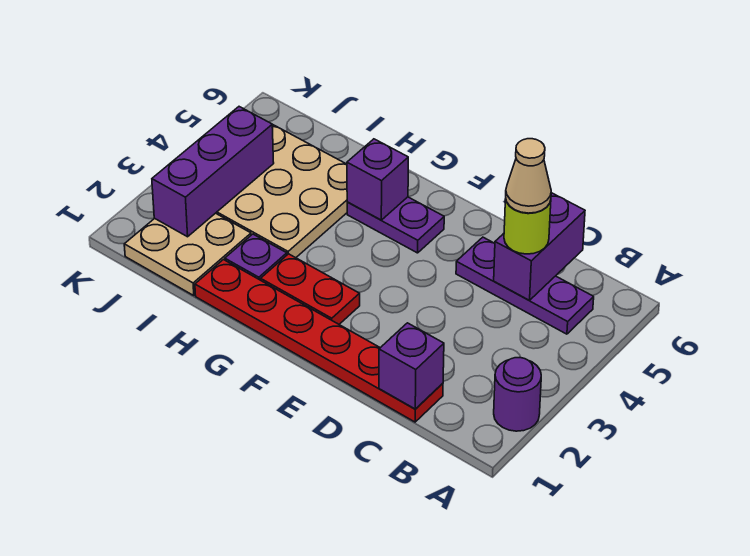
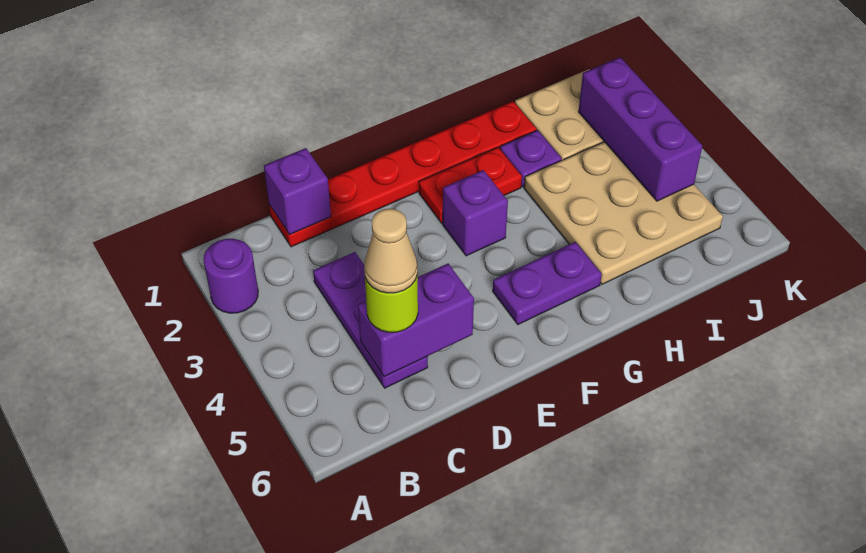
purple plate B5:D5 level 1 -> purple plate C3:C5 level 1
purple brick C5:C6 level 2 -> purple brick C5:D5 level 2
purple brick G5 level 2 -> purple brick F3 level 1

